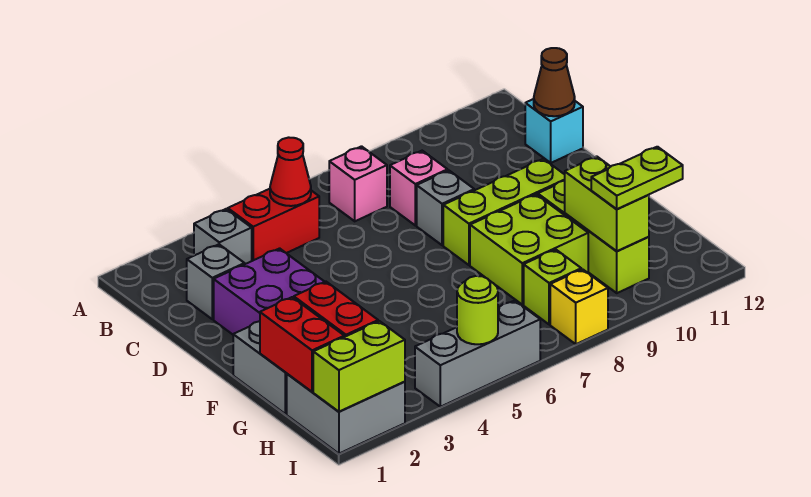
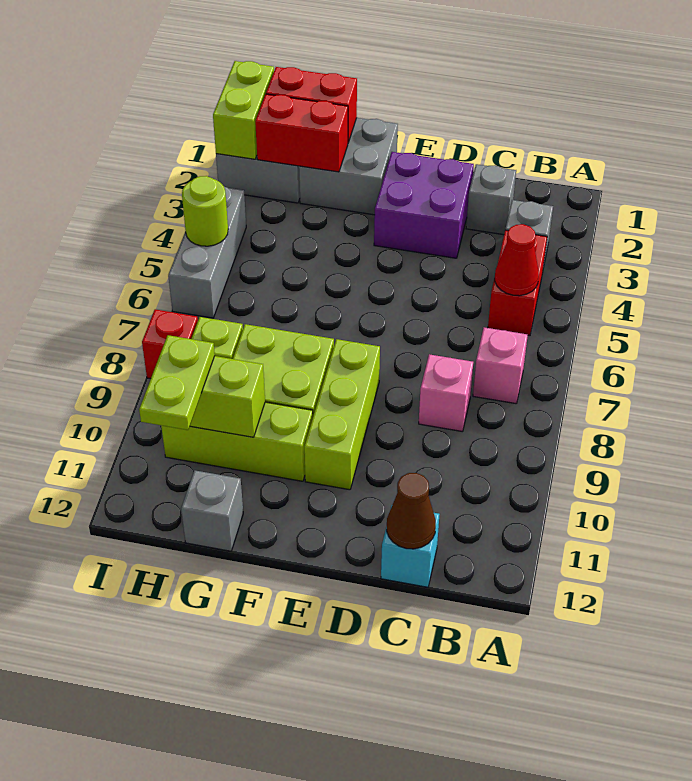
grey brick D8 level 1 -> grey brick G12 level 1
yellow brick I8 level 1 -> red brick I8 level 1

